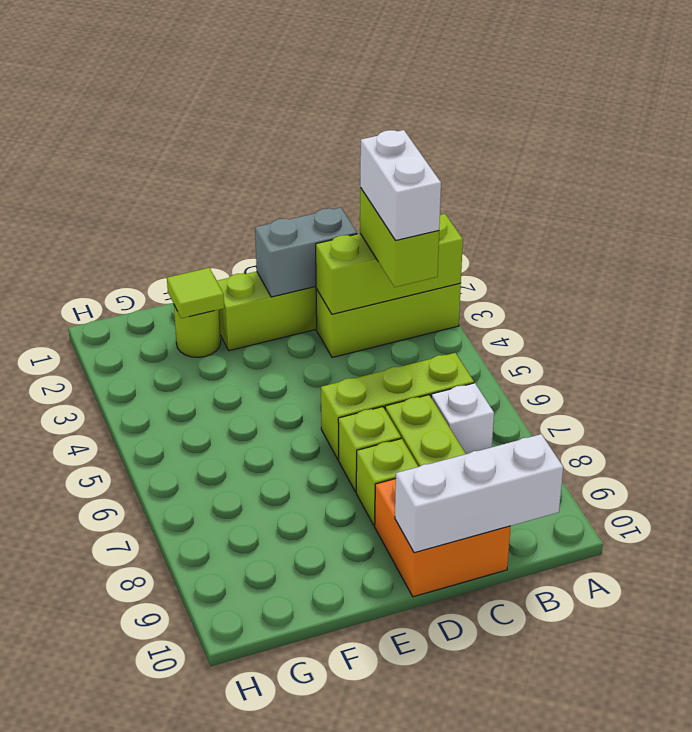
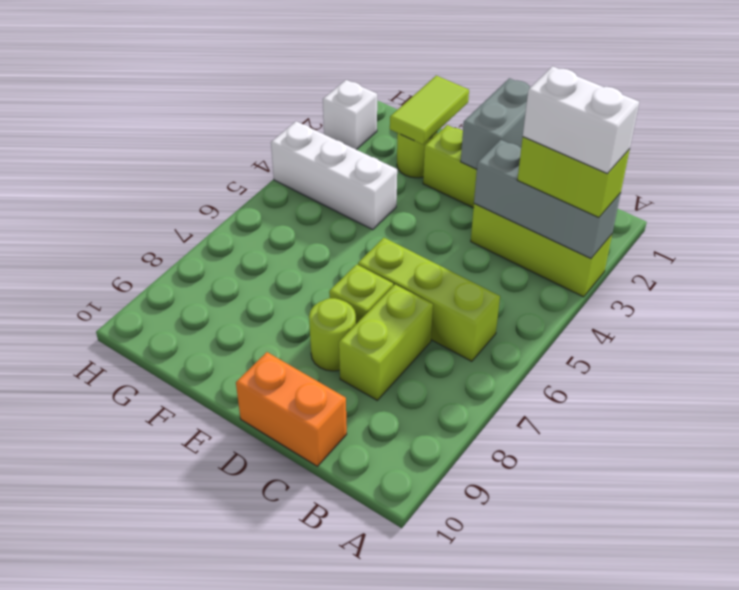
lime brick A3:C3 level 2 -> grey brick A3:C3 level 2
lime brick B3:B4 level 3 -> lime brick A3:B3 level 3
white brick B3:B4 level 4 -> white brick A3:B3 level 4
white brick B7 level 1 -> white brick H2 level 1
white brick B10:D10 level 2 -> white brick F4:H4 level 1
grey brick C2:D2 level 2 -> grey brick D1:D2 level 2
orange brick C9:D10 level 1 -> orange brick C10:D10 level 1
lime brick D8 level 1 -> lime round brick D8 level 1
lime tile F2 level 2 -> lime tile F1:F2 level 2

